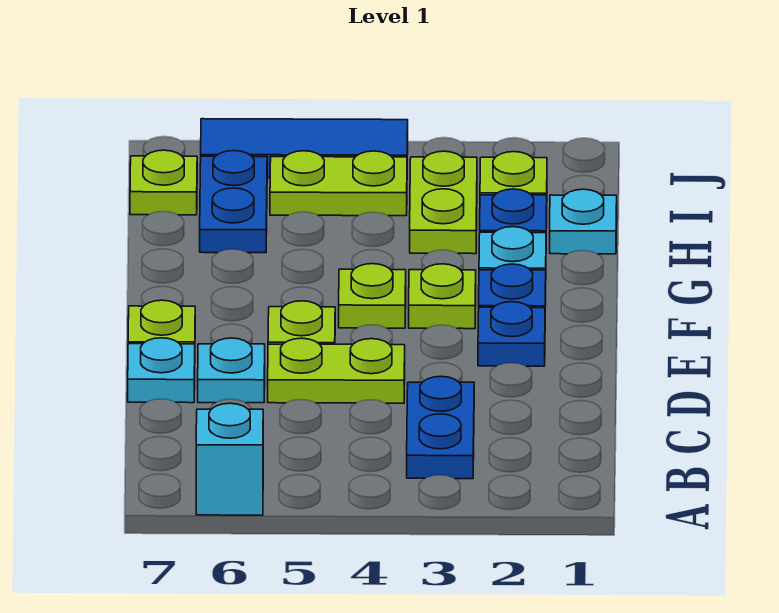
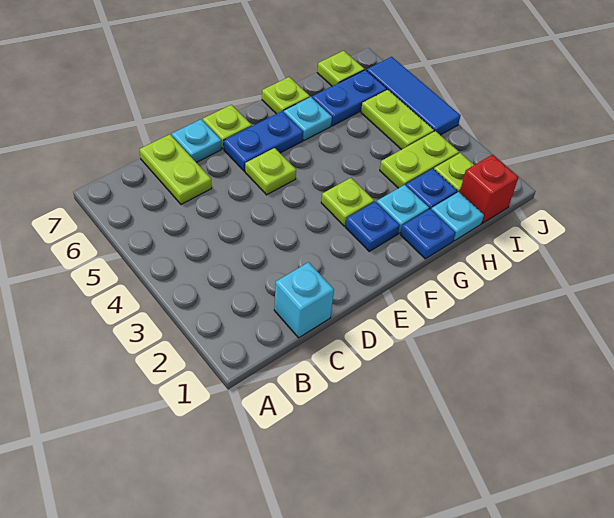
cyan brick A6 level 1 -> cyan brick C1 level 1
blue plate B3:C3 level 1 -> blue plate E6:F6 level 1
lime plate D4:D5 level 1 -> lime plate C6:C7 level 1
cyan plate D6 level 1 -> cyan plate G6 level 1
blue plate E2 level 1 -> blue plate G1 level 1
lime plate F4 level 1 -> lime plate G7 level 1
none -> red brick I1 level 1

